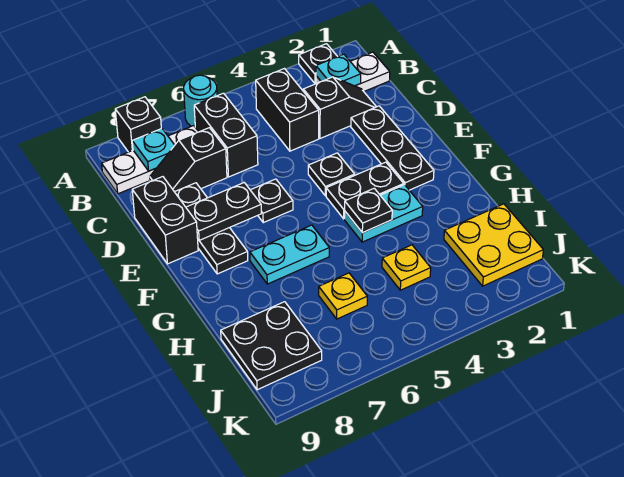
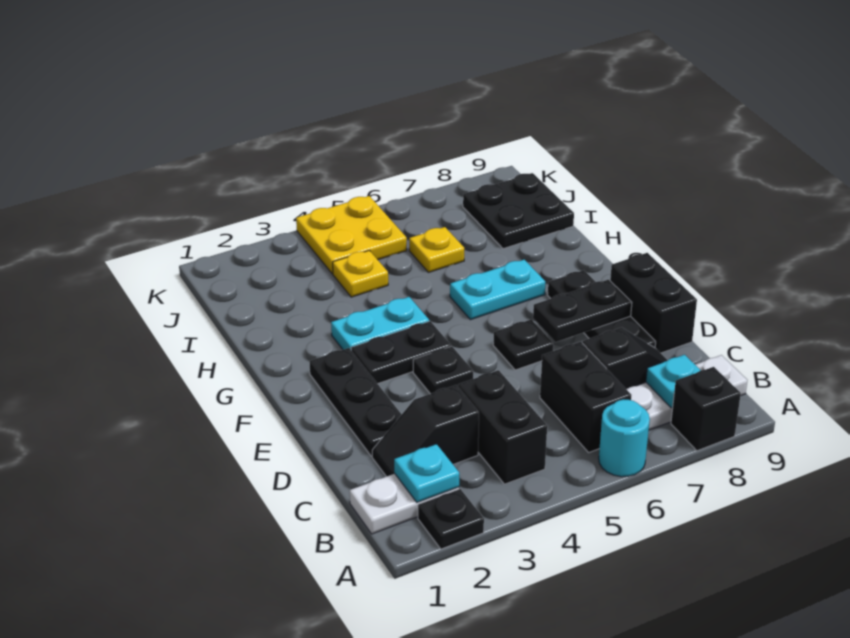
black plate G4 level 2 -> none
yellow plate I1:J2 level 1 -> yellow plate J4:K5 level 1

